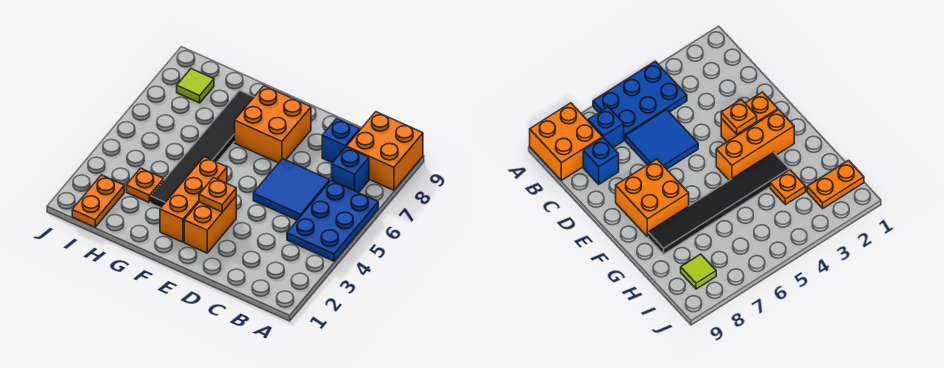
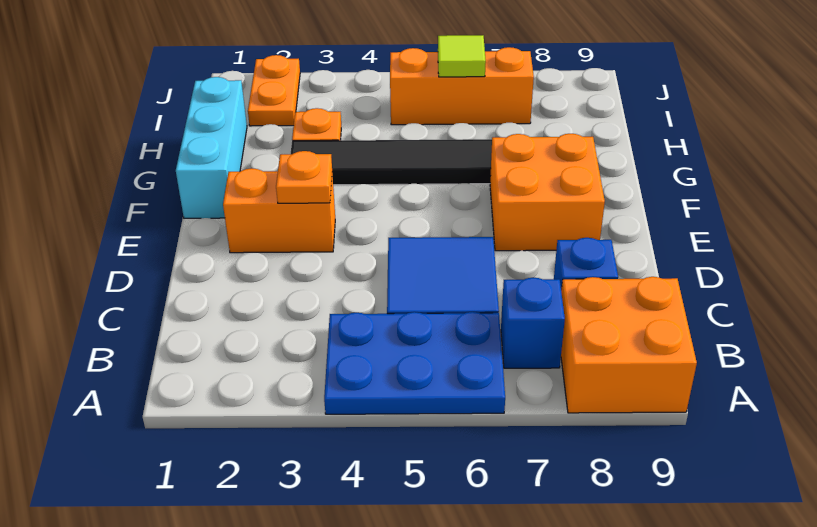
none -> cyan brick F1:H1 level 1
orange brick F2:F4 level 1 -> orange brick I5:I7 level 1
orange plate I1:I2 level 1 -> orange plate I2:J2 level 1
lime tile I8 level 1 -> lime tile I6 level 2

